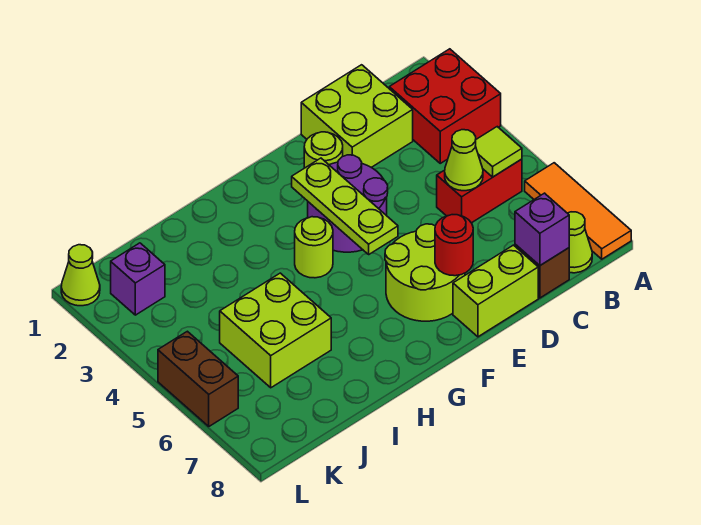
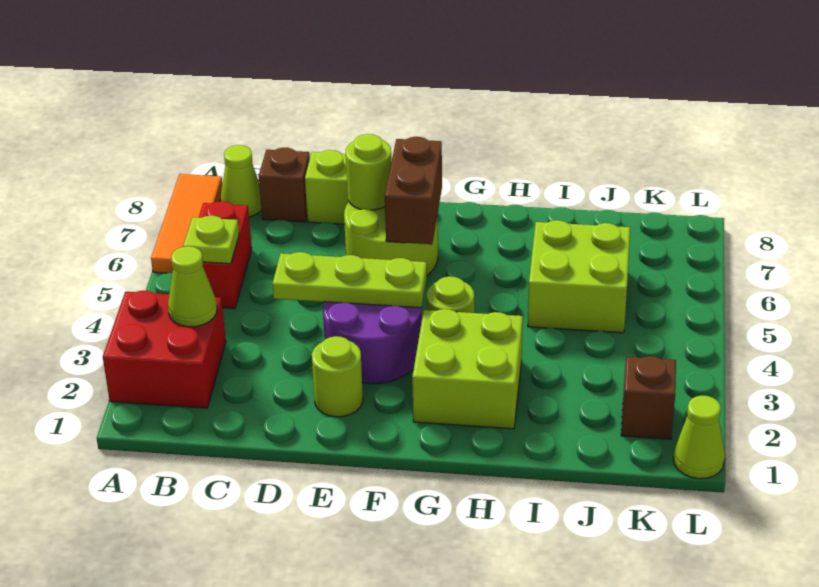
red brick B5:C5 level 1 -> red brick B5:B6 level 1
lime tile B5 level 2 -> lime plate B5 level 2
lime brick C1:D2 level 1 -> lime brick G2:H3 level 1
lime cone C5 level 2 -> lime cone B3 level 2
purple brick C8 level 2 -> none
red round brick E7 level 2 -> lime round brick E7 level 2
lime plate F3:F5 level 2 -> lime plate D4:F4 level 2
purple brick K2 level 1 -> brown brick K2 level 1
brown brick L5:L6 level 1 -> brown brick F6:F7 level 2

